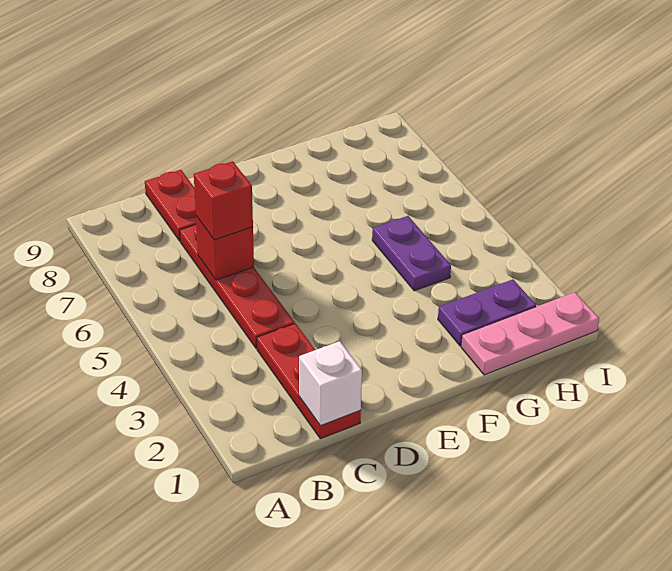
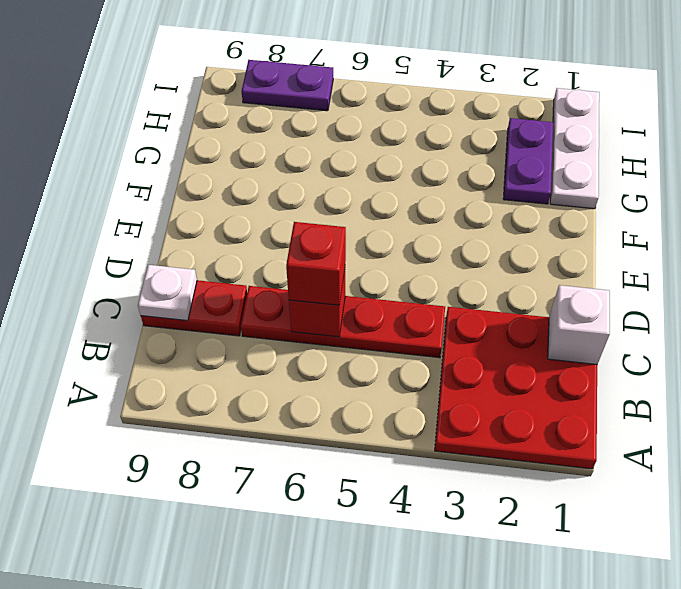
red plate C1:C3 level 1 -> red plate A1:C3 level 1
none -> white plate C9 level 2
pink plate G1:I1 level 1 -> white plate G1:I1 level 1
purple plate G4:G5 level 1 -> purple plate I7:I8 level 1

